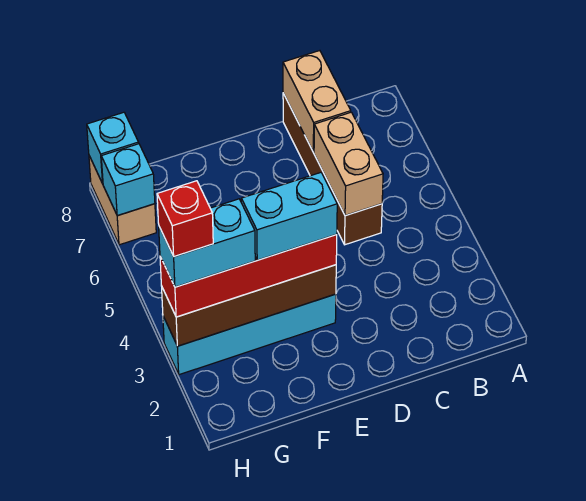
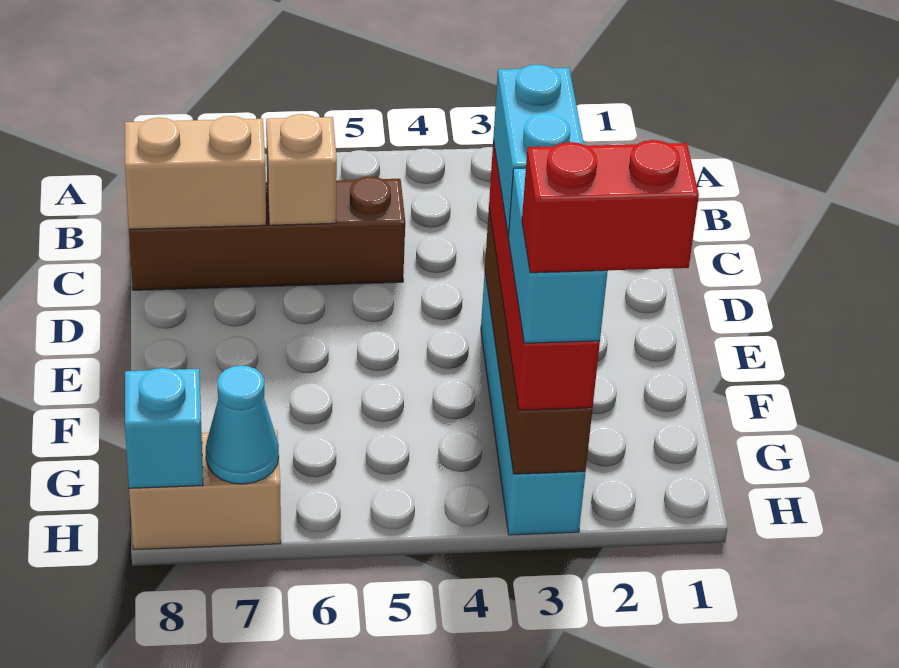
tan brick C5:C6 level 2 -> tan brick C6 level 2
red brick H3 level 5 -> red brick H2:H3 level 5
cyan brick H7 level 2 -> cyan cone H7 level 2

